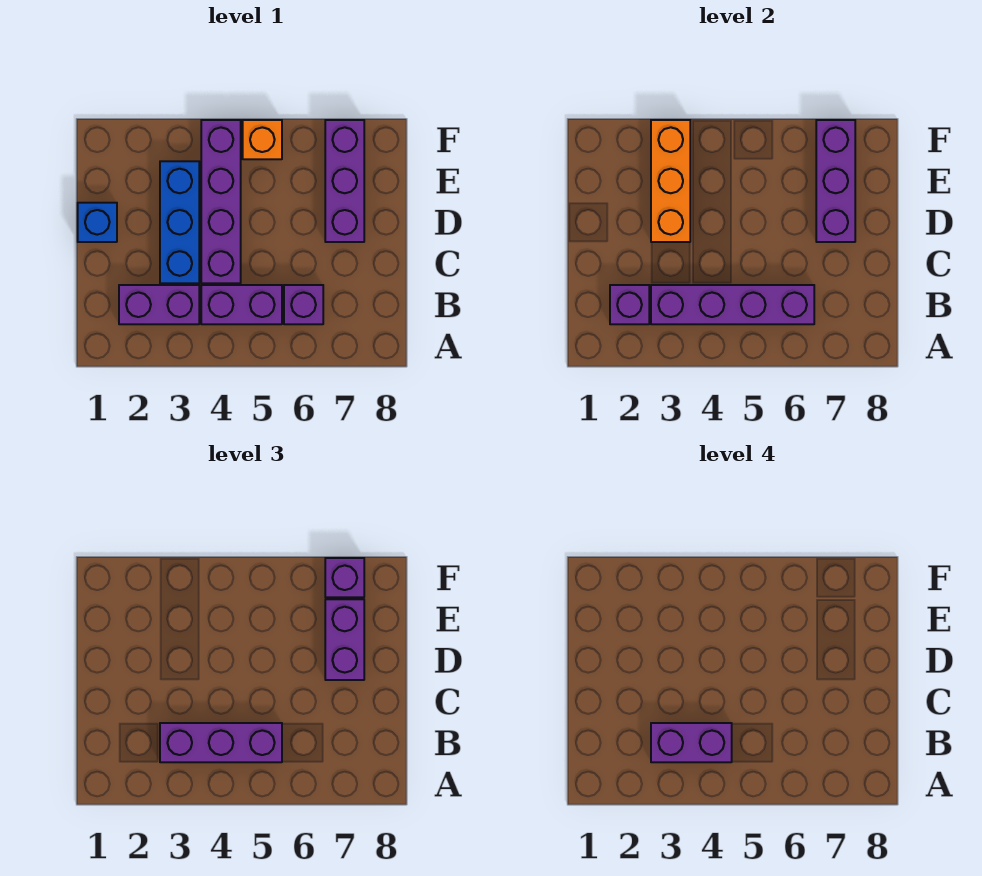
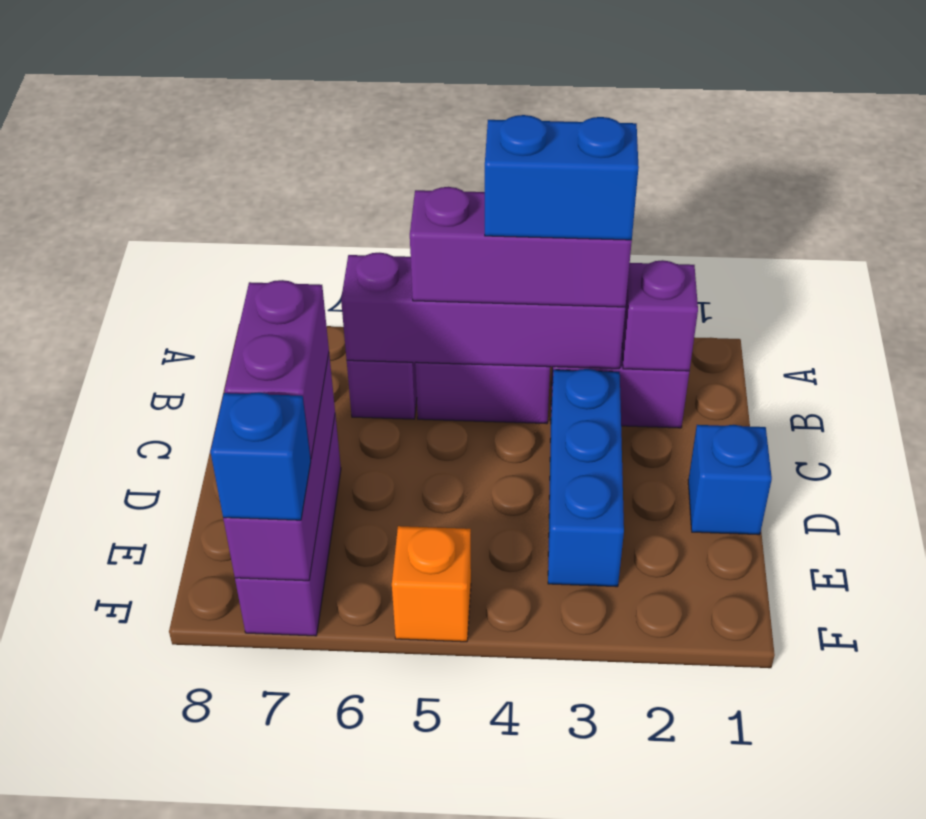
purple brick B3:B4 level 4 -> blue brick B3:B4 level 4
purple brick C4:F4 level 1 -> none
orange brick D3:F3 level 2 -> none
purple brick F7 level 3 -> blue brick F7 level 3

